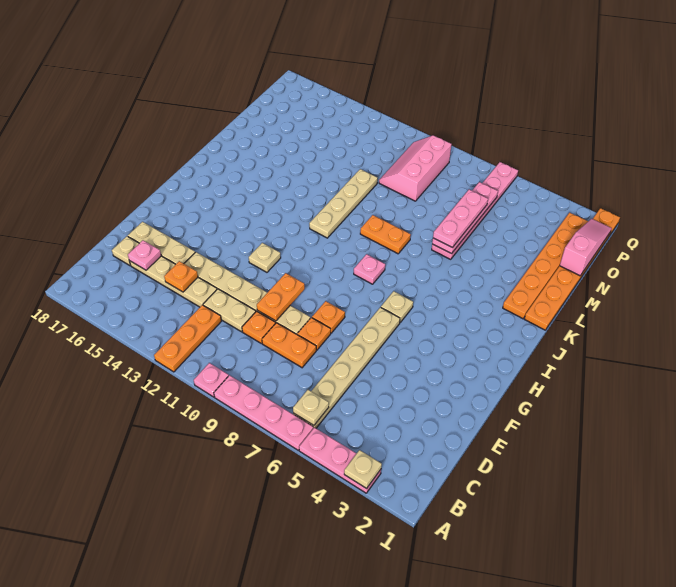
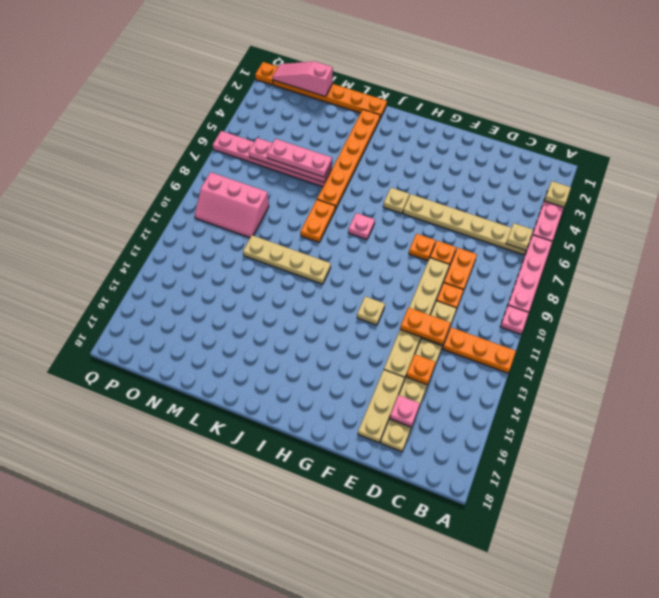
orange plate E10:F10 level 2 -> orange plate D12:E12 level 2
orange plate K2:P2 level 1 -> orange plate K2:K7 level 1

